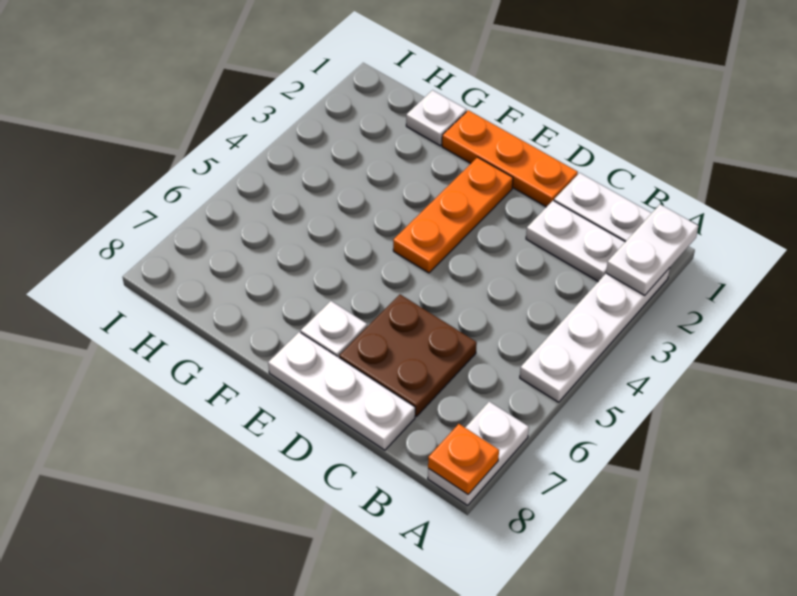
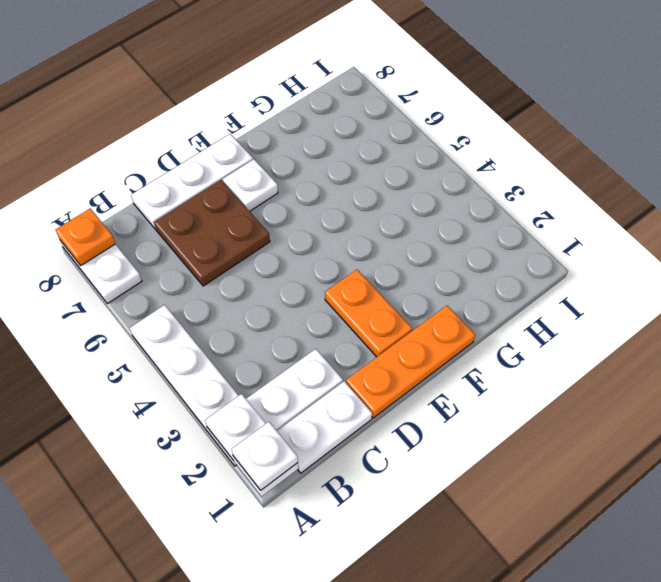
orange plate E2:E4 level 1 -> orange plate E2:E3 level 1
white plate G1 level 1 -> white plate A1 level 3

